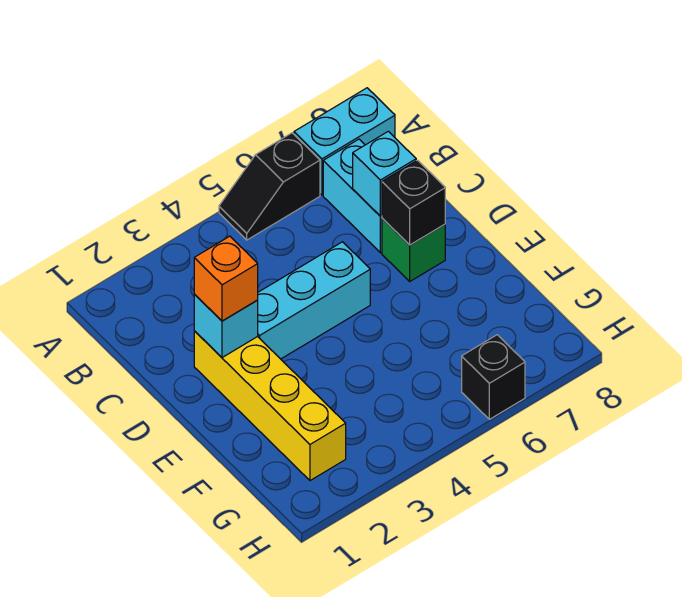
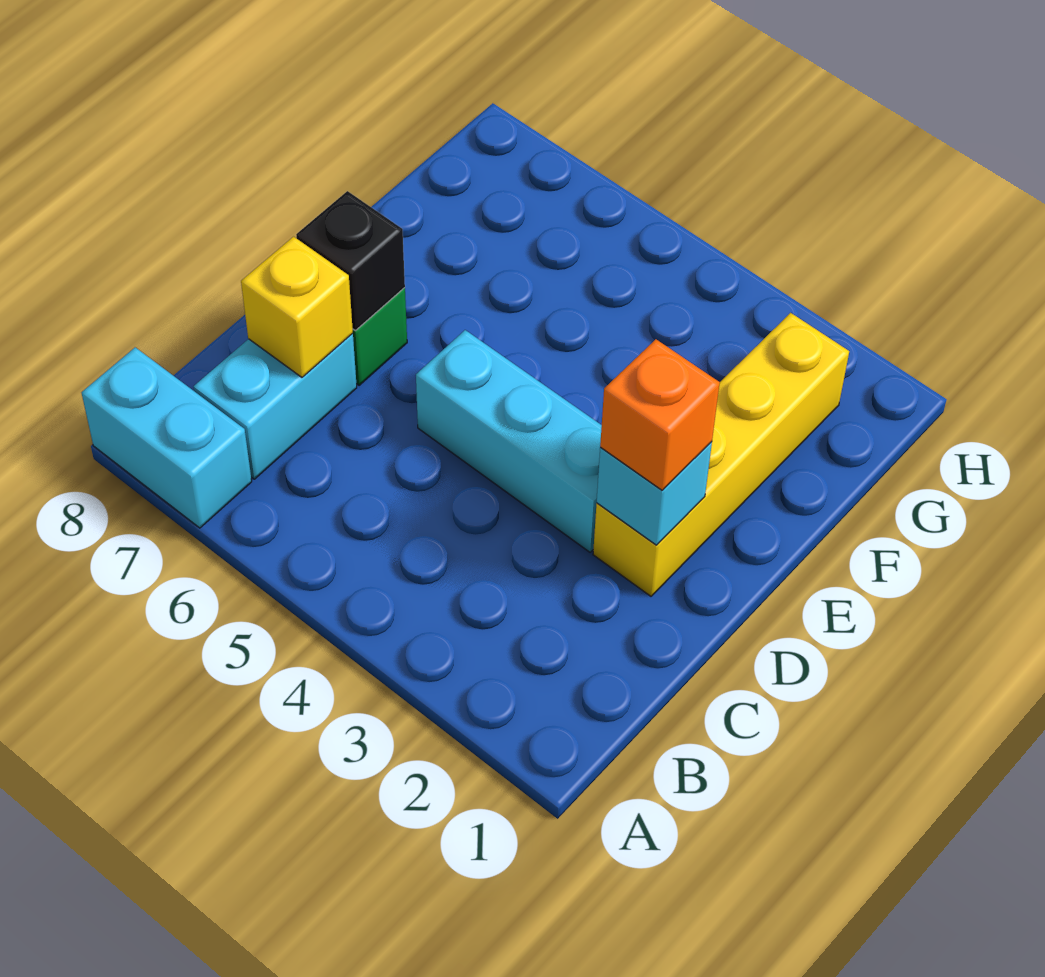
black slope A5:A6 level 1 top 6 -> none
cyan brick C7 level 2 -> yellow brick C7 level 2
black brick H6 level 1 -> none

